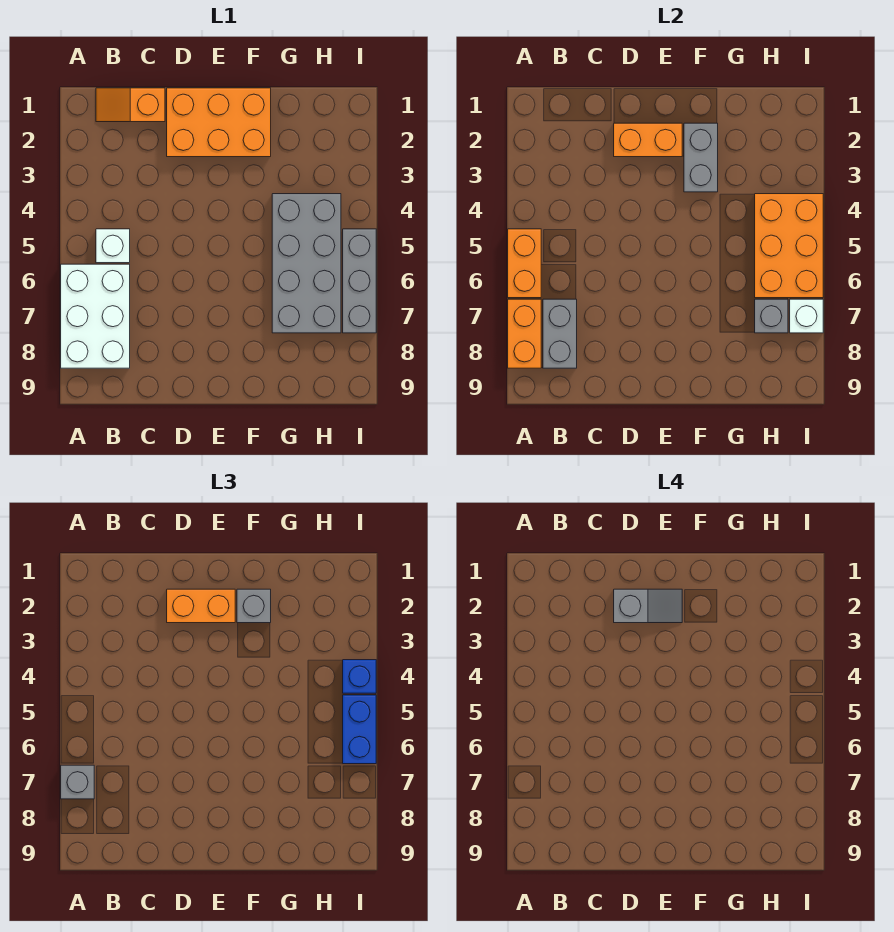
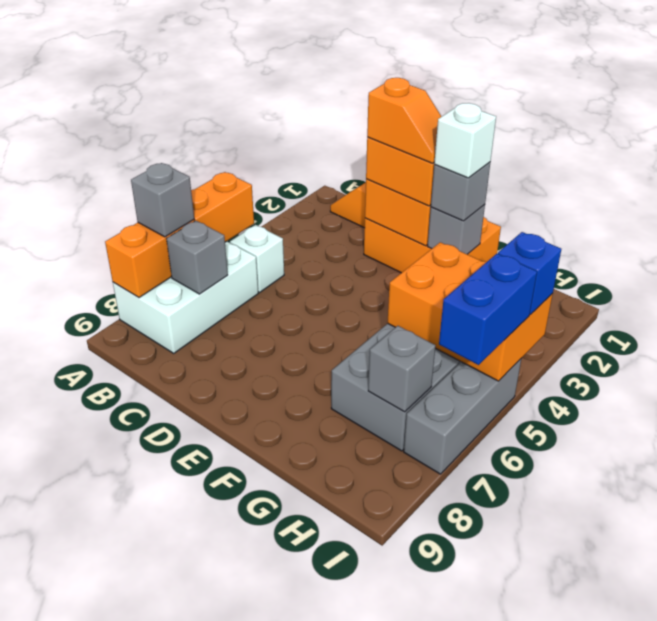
grey brick B7:B8 level 2 -> grey brick B7 level 2
grey slope D2:E2 level 4 top D -> orange slope D2:E2 level 4 top D
grey brick F2:F3 level 2 -> grey brick F2 level 2
orange brick H4:I6 level 2 -> orange brick G4:I5 level 2
white brick I7 level 2 -> white brick F2 level 4

